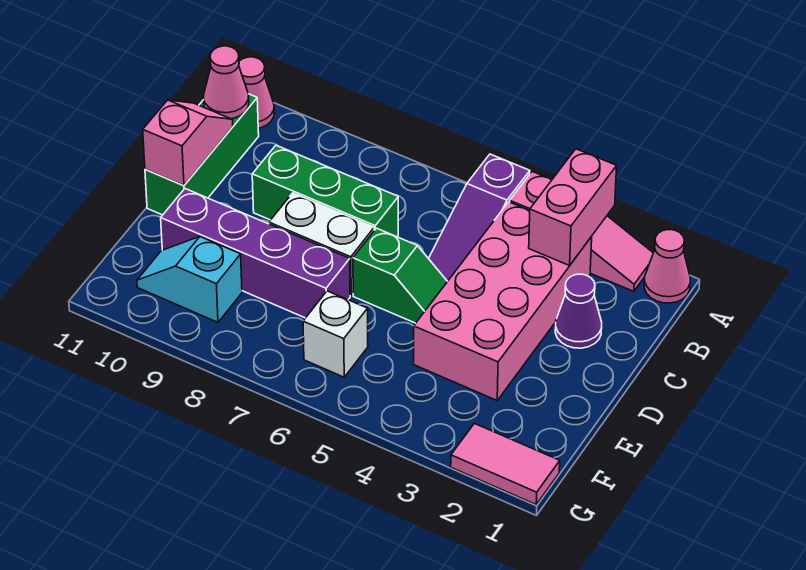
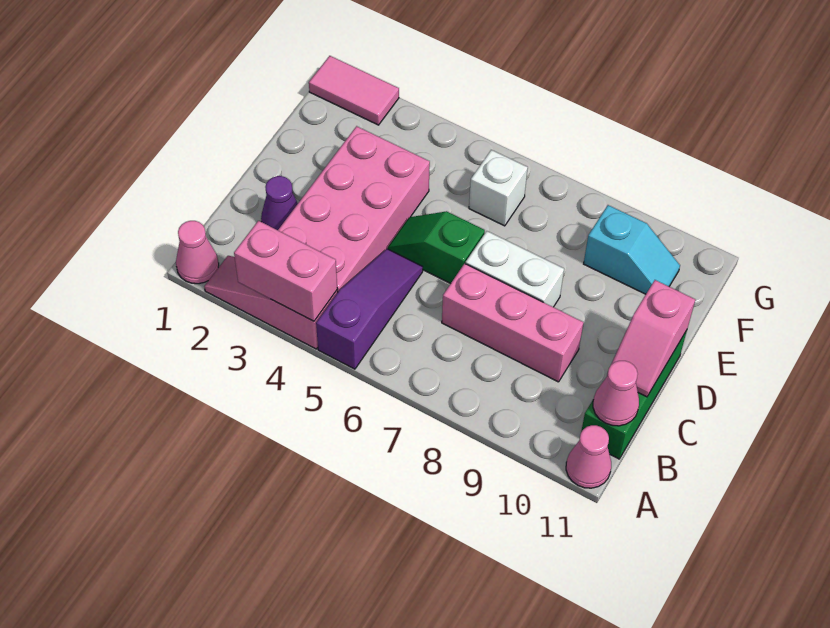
pink brick A3:B3 level 2 -> pink brick A3:A4 level 2
green brick C7:C9 level 1 -> pink brick C7:C9 level 1
purple brick E7:E10 level 1 -> none

